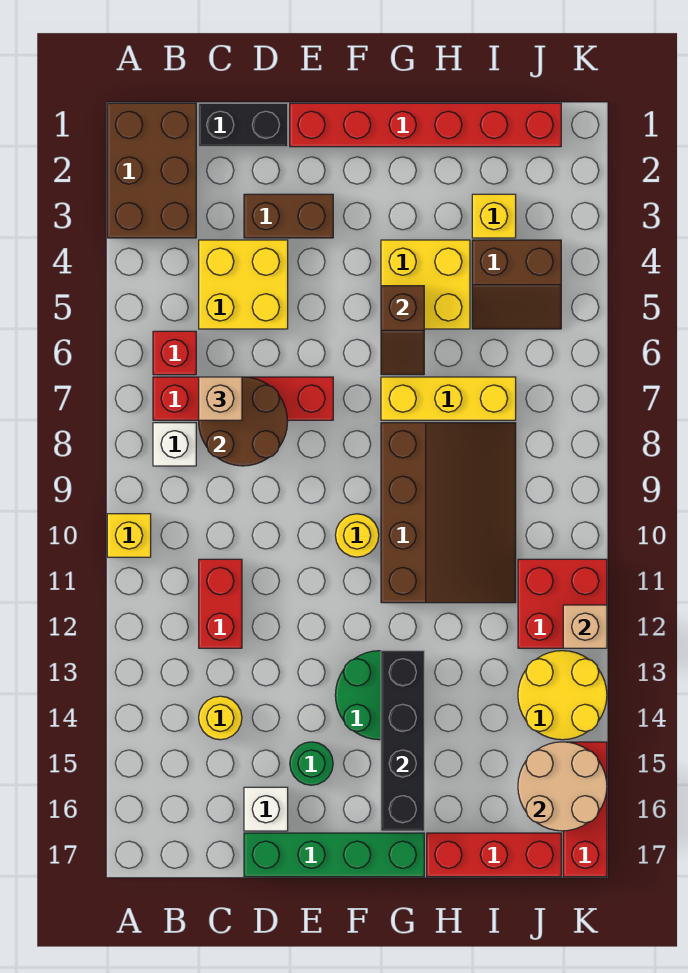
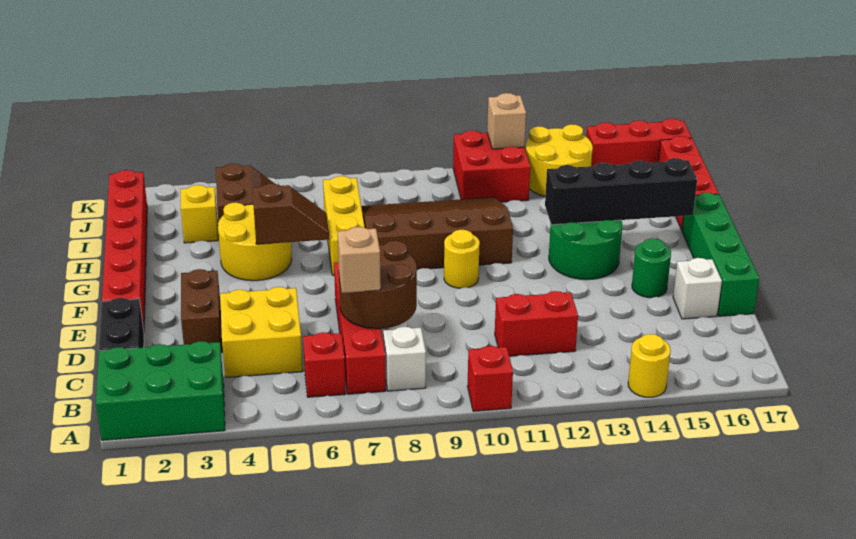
brown brick A1:B3 level 1 -> green brick A1:B3 level 1
yellow brick A10 level 1 -> red brick A10 level 1
yellow round brick C14 level 1 -> yellow round brick A14 level 1
yellow brick G4:H5 level 1 -> yellow round brick G4:H5 level 1
tan round brick J15:K16 level 2 -> none

